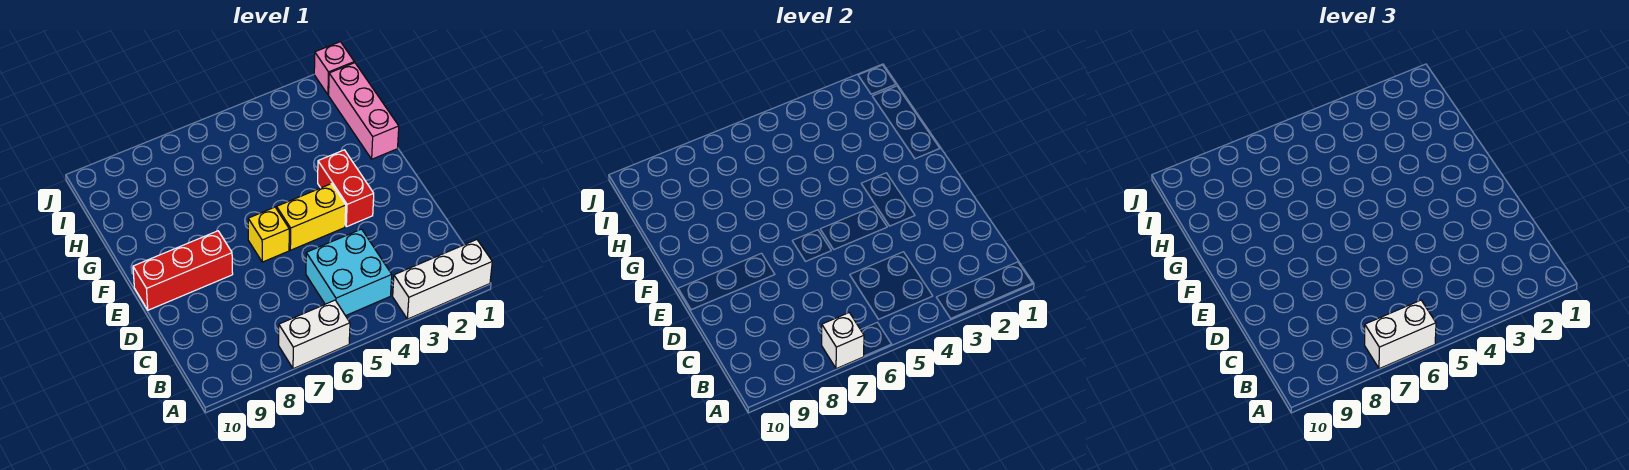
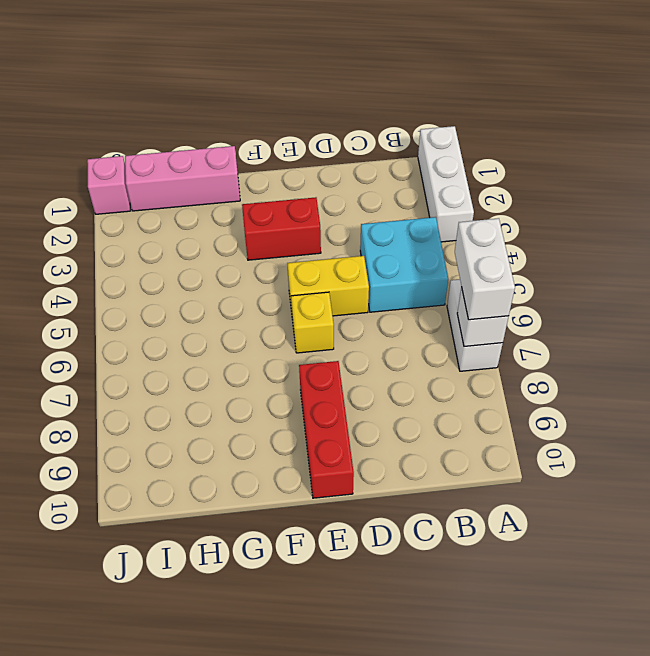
yellow brick E4:E5 level 1 -> yellow brick D5:E5 level 1

